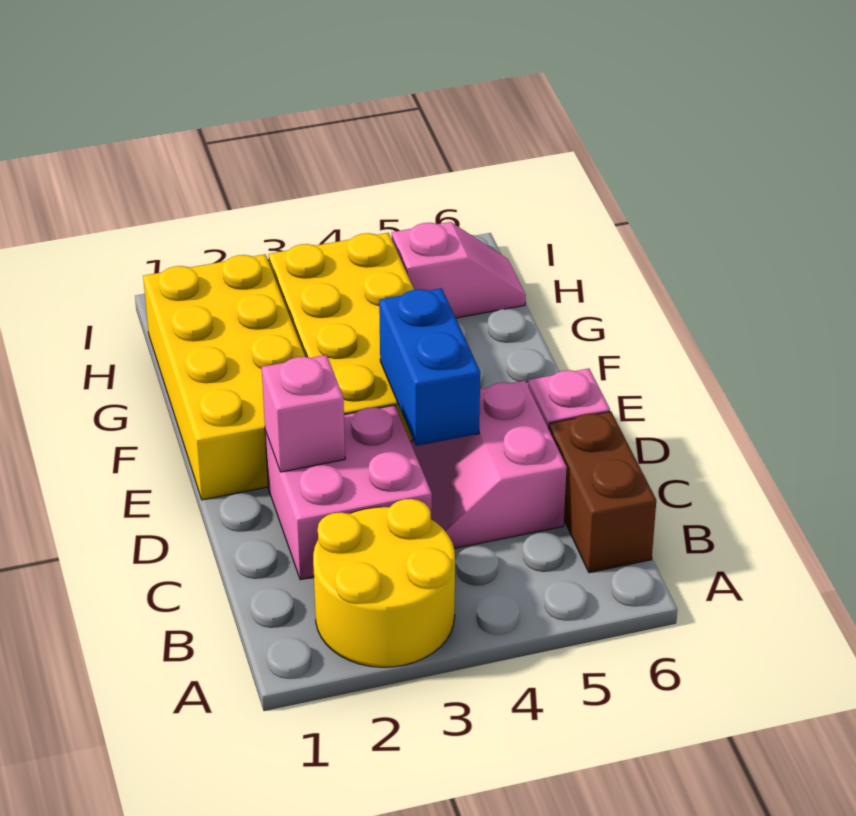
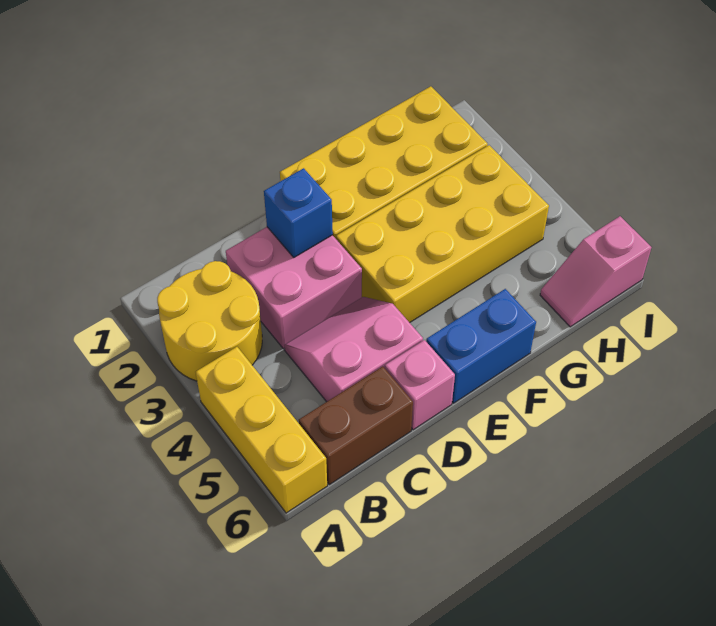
none -> yellow brick A4:A6 level 1
pink brick D2 level 2 -> blue brick D2 level 2
blue brick D4:E4 level 2 -> blue brick E6:F6 level 1
pink slope H5:H6 level 1 top 5 -> pink slope H6:I6 level 1 top I

